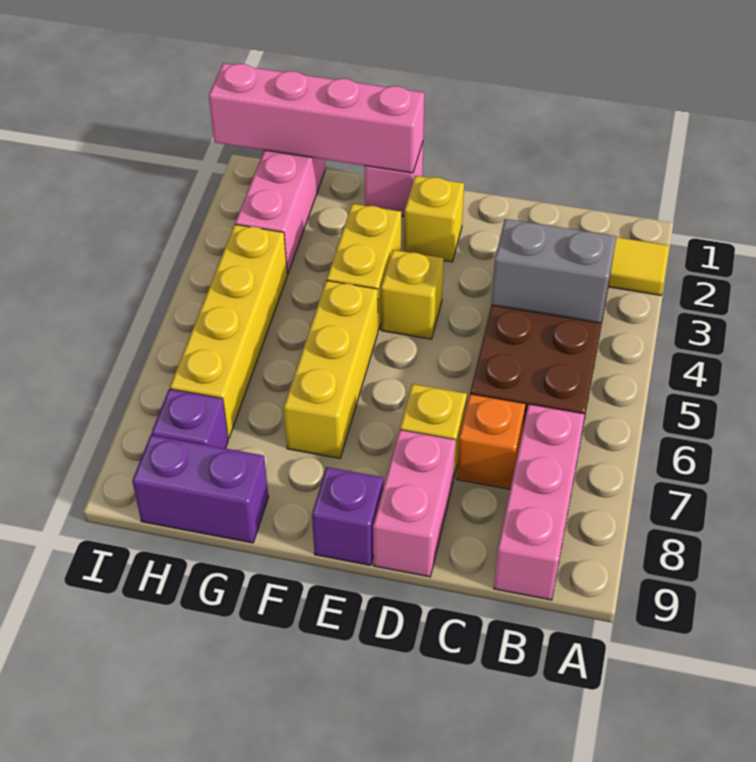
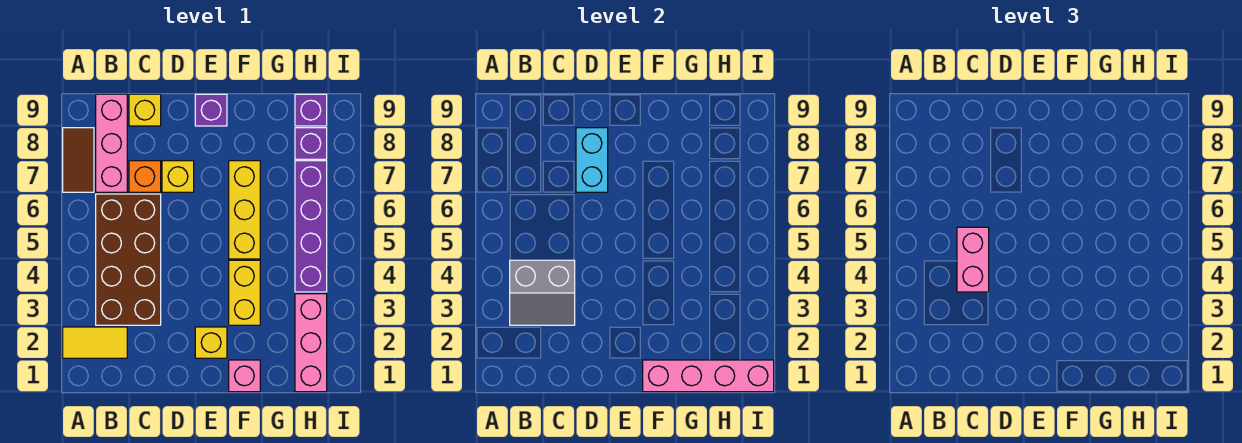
none -> brown tile A7:A8 level 1
none -> cyan brick D7:D8 level 2
pink brick D8:D9 level 1 -> pink brick C4:C5 level 3
yellow brick E4 level 1 -> yellow brick C9 level 1
purple brick G9:H9 level 1 -> purple brick H9 level 1
yellow brick H4:H7 level 1 -> purple brick H4:H7 level 1

